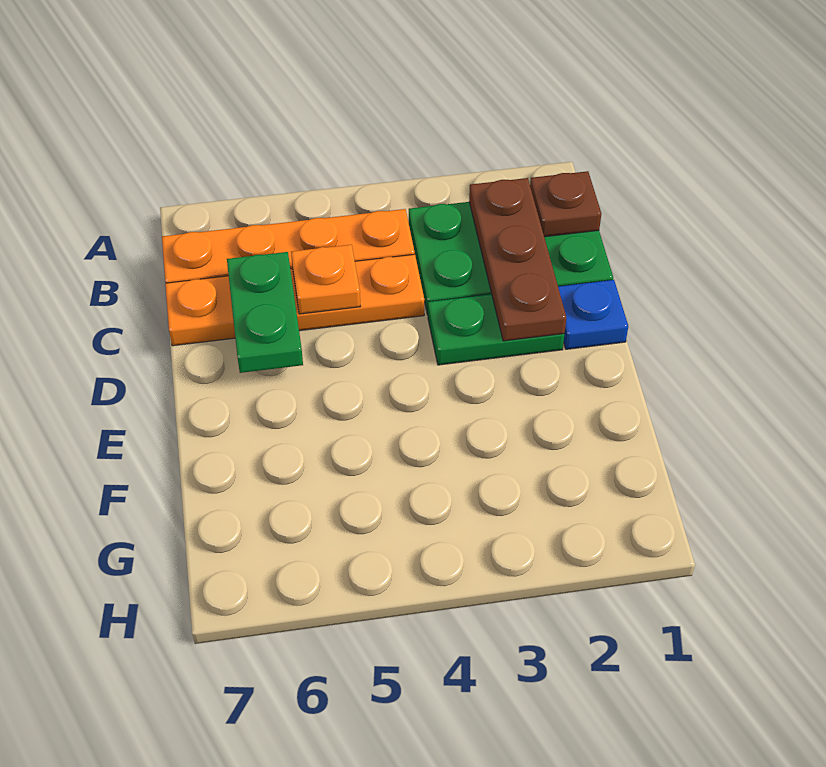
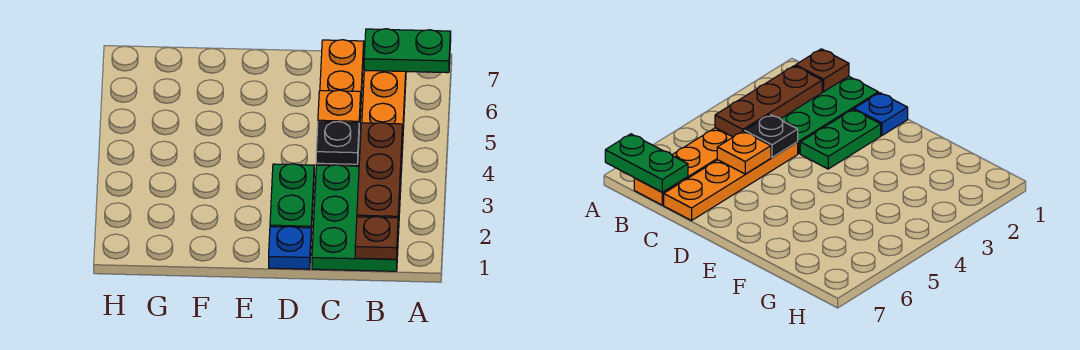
brown plate B2:D2 level 2 -> brown plate B2:B4 level 2
none -> black plate C4 level 2
green plate C6:D6 level 2 -> green plate A7:B7 level 2

